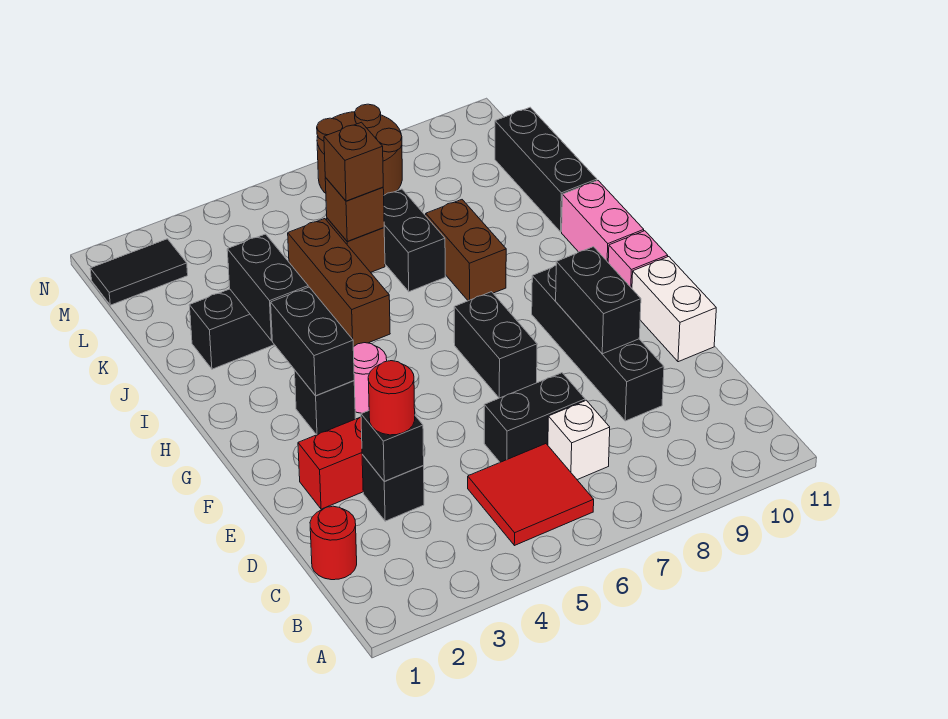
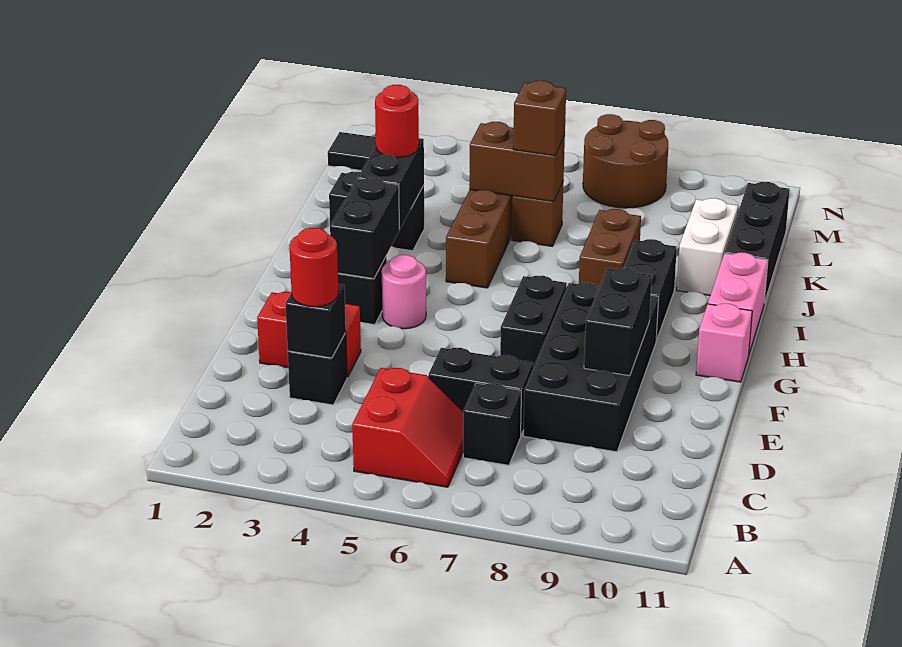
red tile B5:C6 level 1 -> red slope B5:C6 level 1 top 5
red round brick C1 level 1 -> red round brick J3 level 3
white brick C7 level 1 -> black brick C7 level 1
black brick D9:G9 level 1 -> black brick D8:G9 level 1
white brick E11:F11 level 1 -> white brick J10:K10 level 1
black brick J7:K7 level 1 -> black brick H9:I9 level 1
brown brick K6 level 2 -> brown brick K5:K6 level 2

